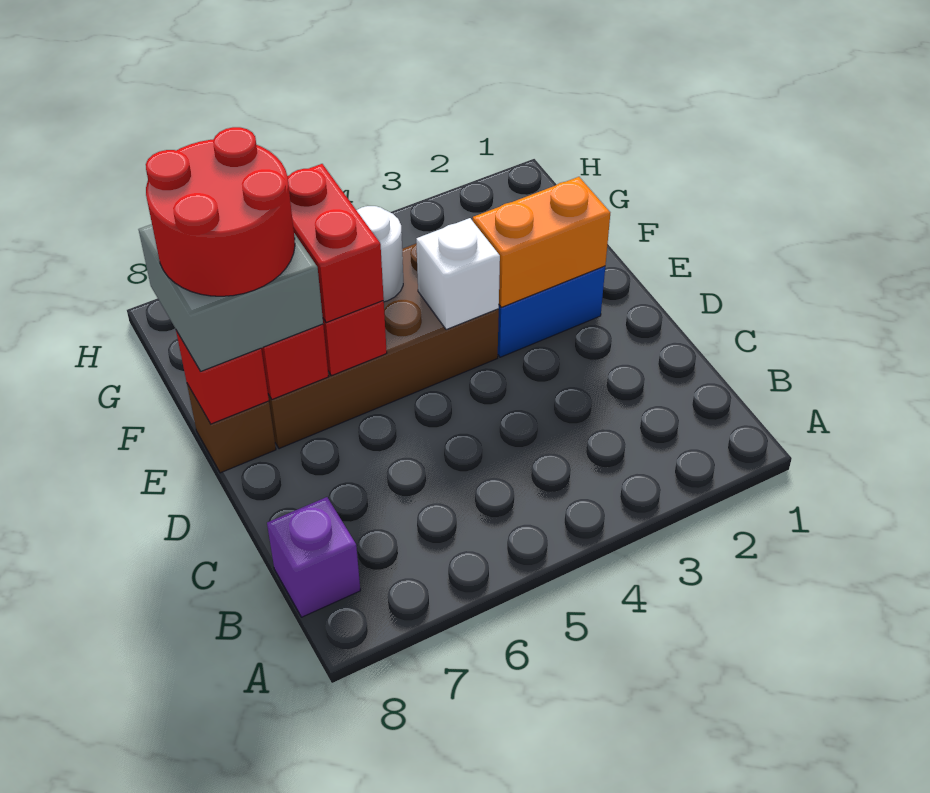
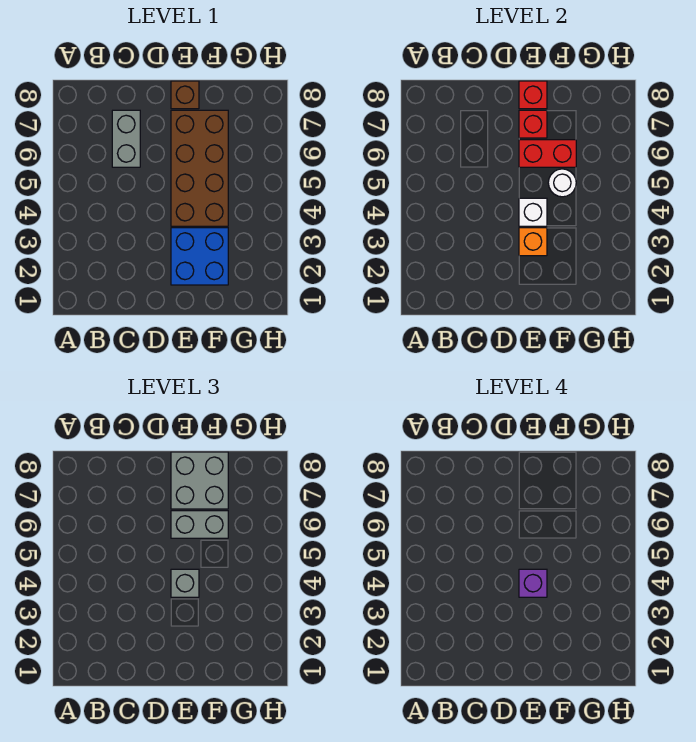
purple brick B8 level 1 -> purple brick E4 level 4
none -> grey brick C6:C7 level 1
orange brick E2:E3 level 2 -> orange brick E3 level 2
none -> grey brick E4 level 3
red brick E6:F6 level 3 -> grey brick E6:F6 level 3
red round brick E7:F8 level 4 -> none

